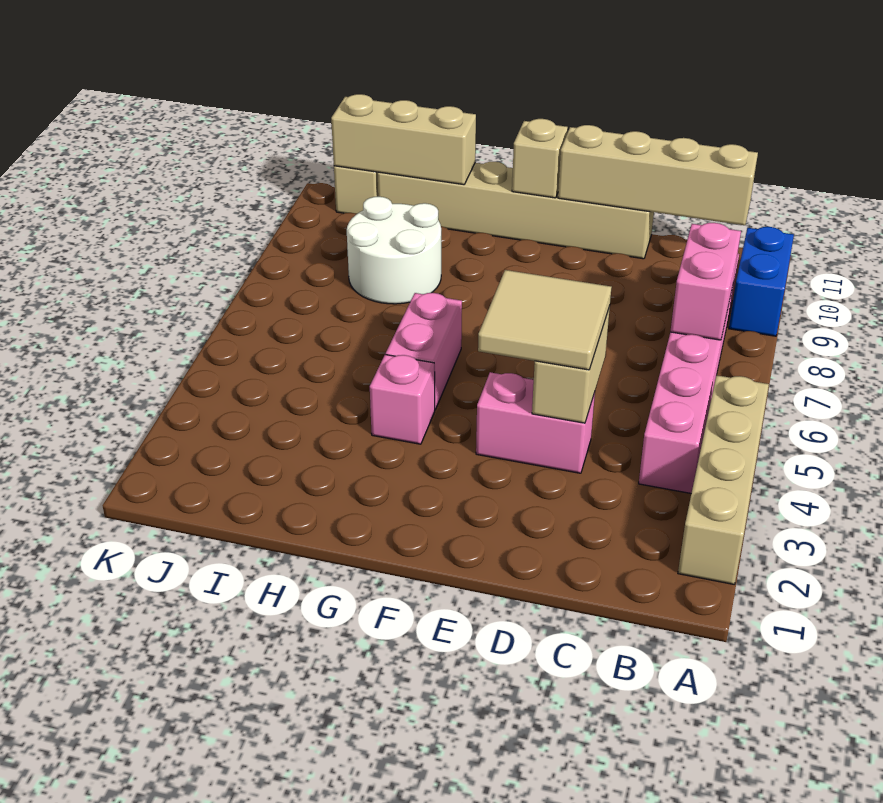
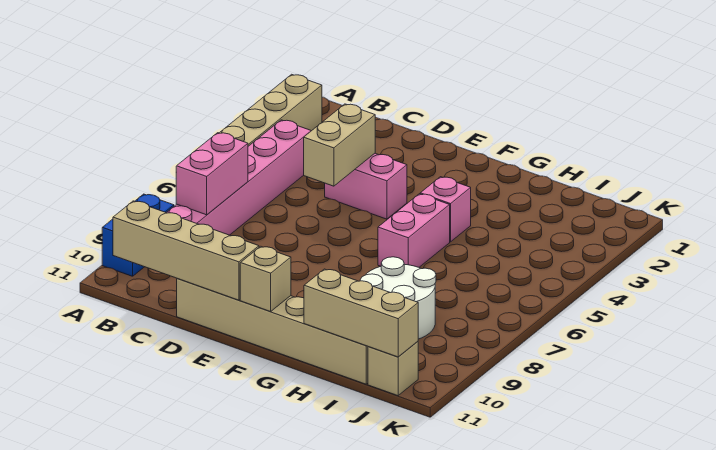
tan tile D4:E5 level 3 -> none

